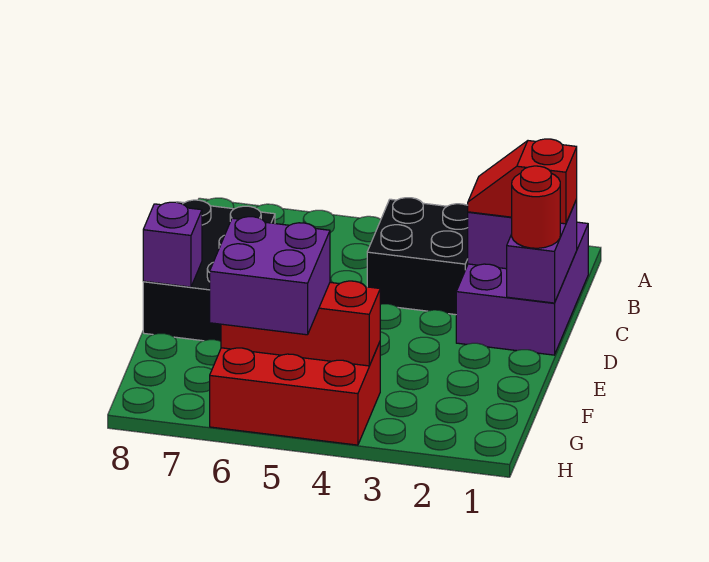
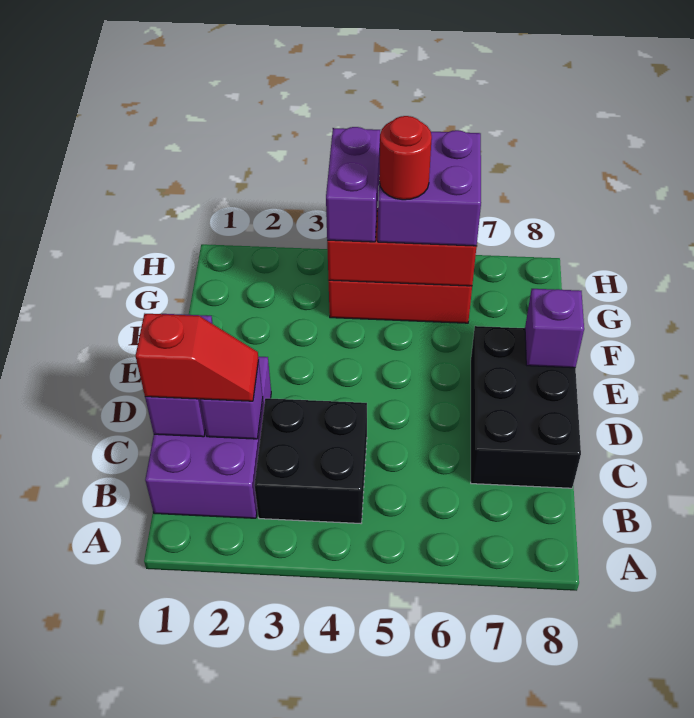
red round brick D1 level 3 -> red round brick G5 level 4
none -> purple brick G4:H4 level 3

